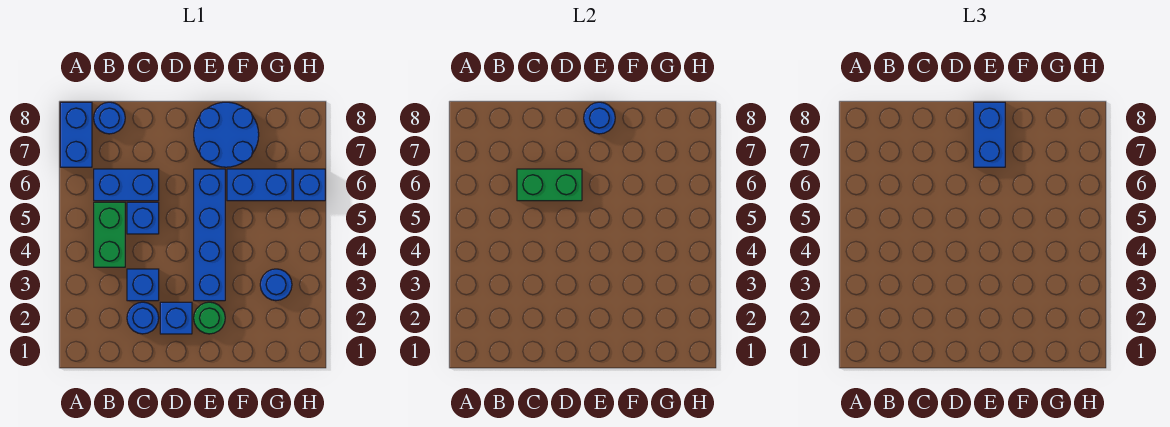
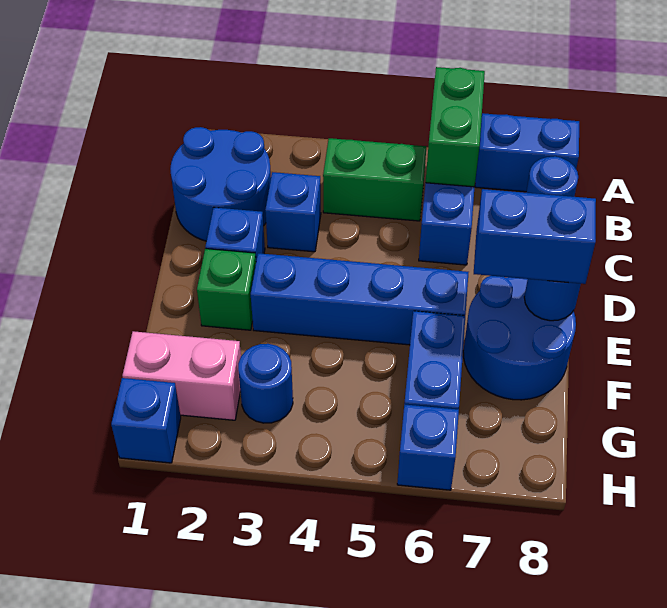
blue round brick C2 level 1 -> blue round brick B1:C2 level 1
blue brick C5 level 1 -> blue brick H1 level 1
green brick C6:D6 level 2 -> green brick A6:B6 level 2
green round brick E2 level 1 -> green brick E2 level 1
none -> pink brick G1:G2 level 1

